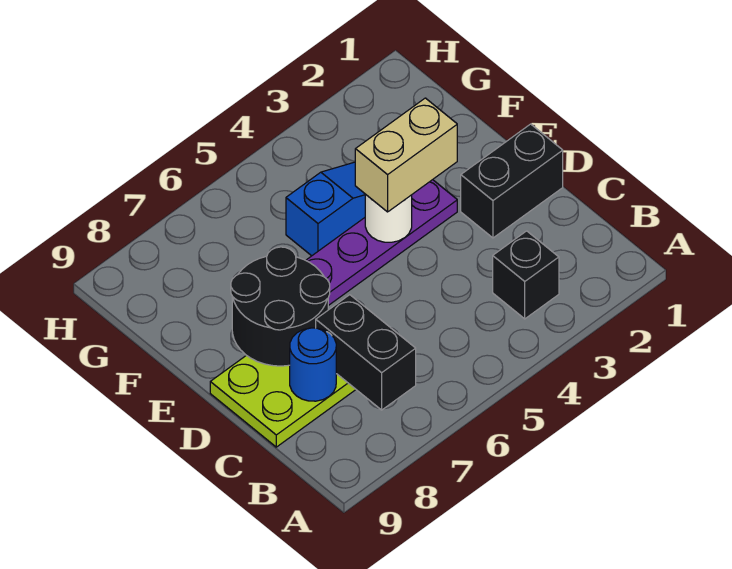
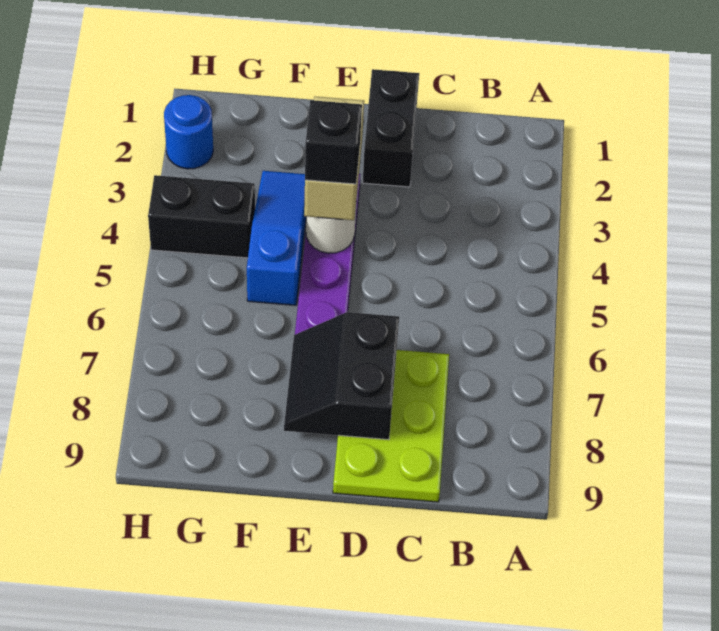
black brick B3 level 1 -> black brick E4 level 4
black brick B7:C7 level 2 -> black brick G4:H4 level 1
blue round brick C8 level 2 -> blue round brick H2 level 1
black round brick D7:E8 level 2 -> black slope D7:E8 level 2 top D

